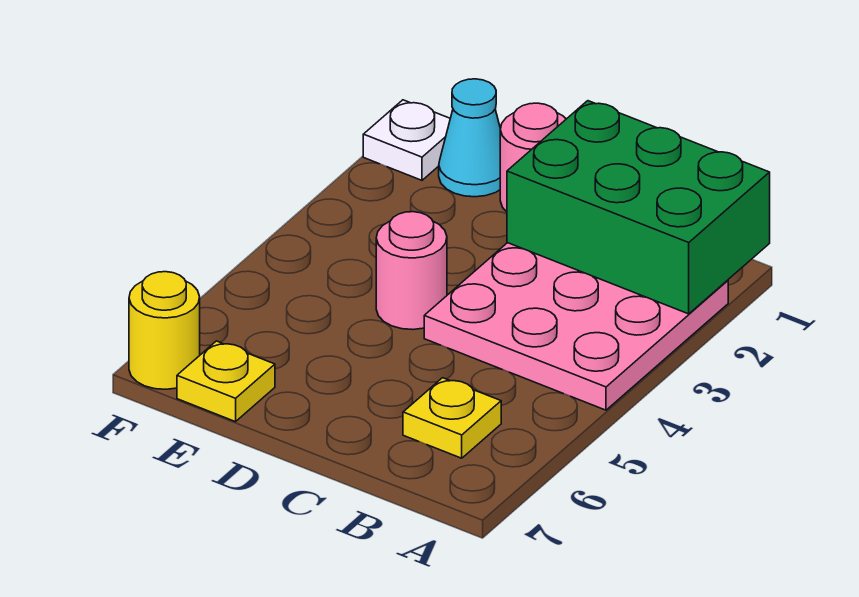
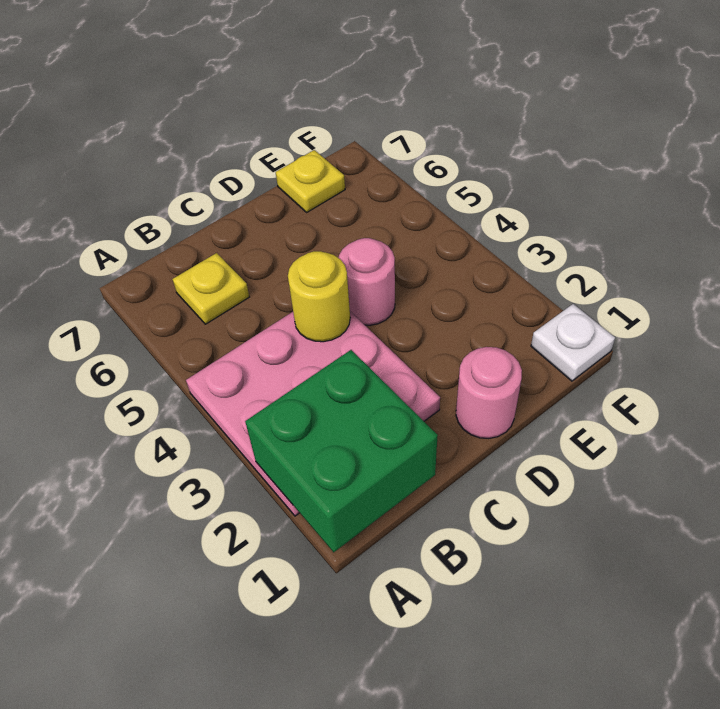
green brick A1:C2 level 2 -> green brick A1:B2 level 2
cyan cone E1 level 1 -> none
yellow round brick F7 level 1 -> yellow round brick C4 level 2

